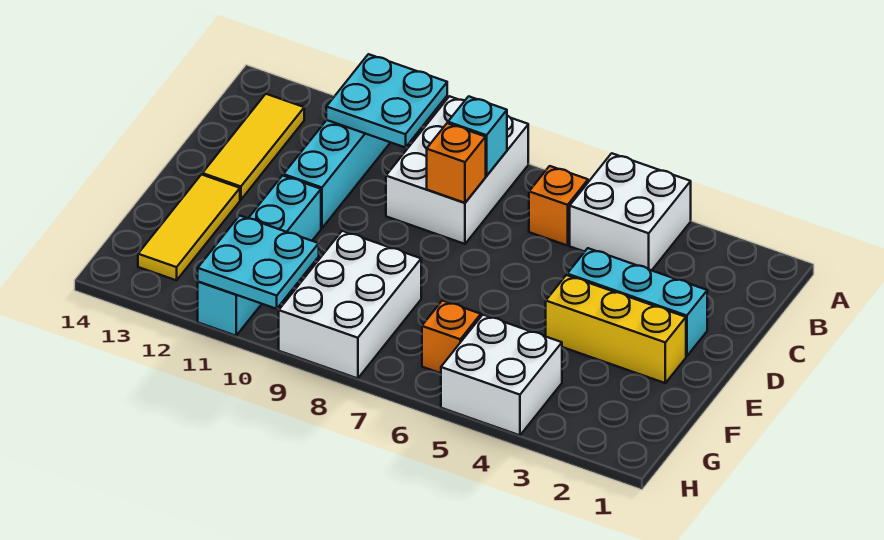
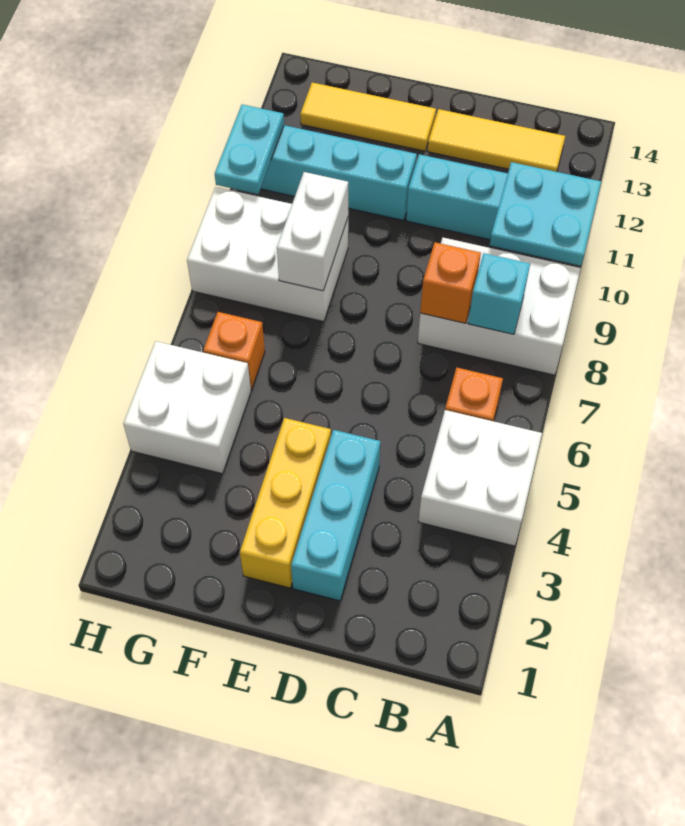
none -> white brick F8:F9 level 2
cyan plate G10:H11 level 2 -> cyan plate H10:H11 level 2

